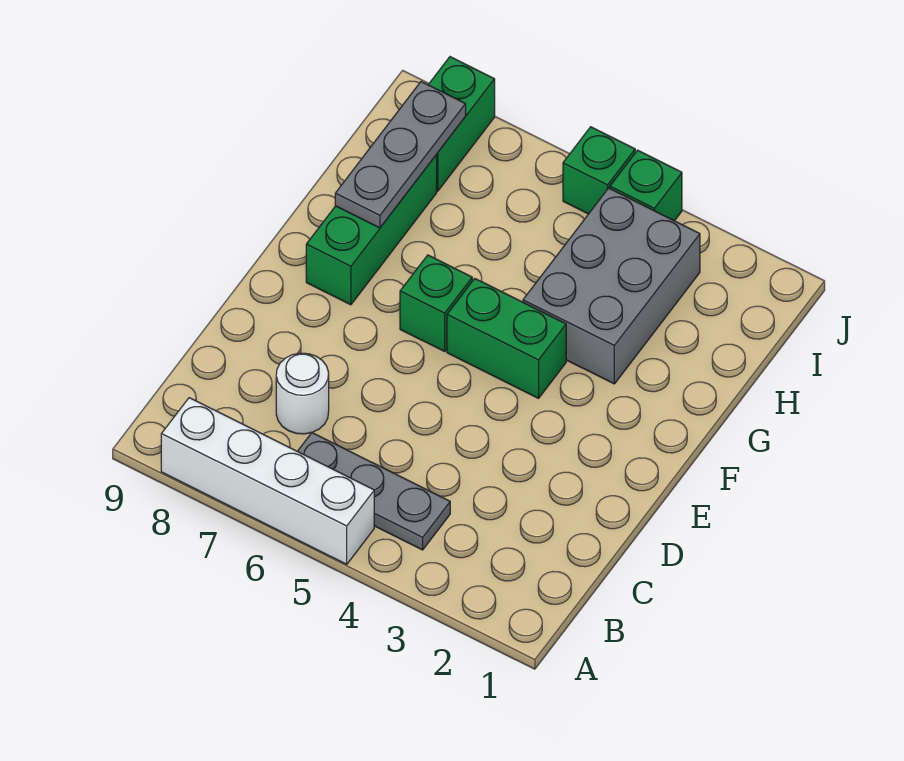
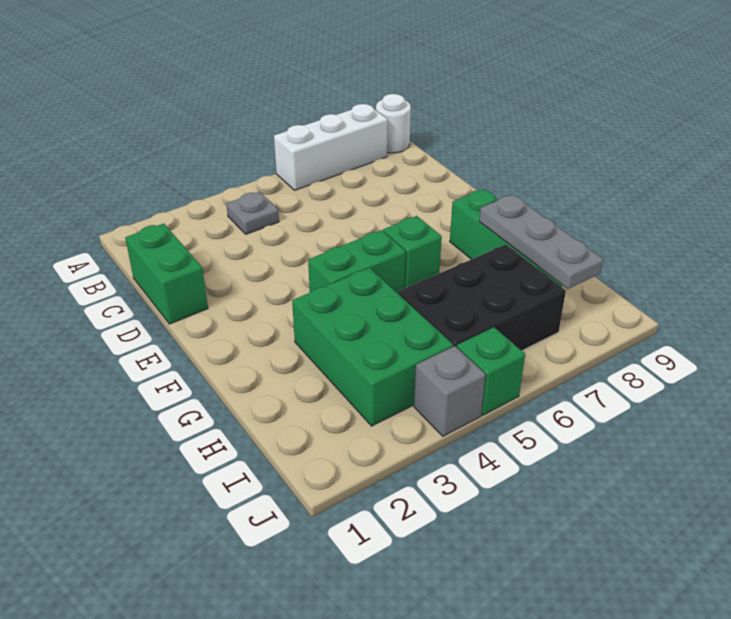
white brick A5:A8 level 1 -> white brick A6:A8 level 1
grey plate B4:B6 level 1 -> grey plate B4 level 1
white round brick C7 level 1 -> white round brick A9 level 1
grey brick G3:I4 level 1 -> green brick G3:I4 level 1
none -> black brick H5:I7 level 1
green brick I8:J8 level 1 -> green brick C1:D1 level 1
green brick J4 level 1 -> grey brick J4 level 1

